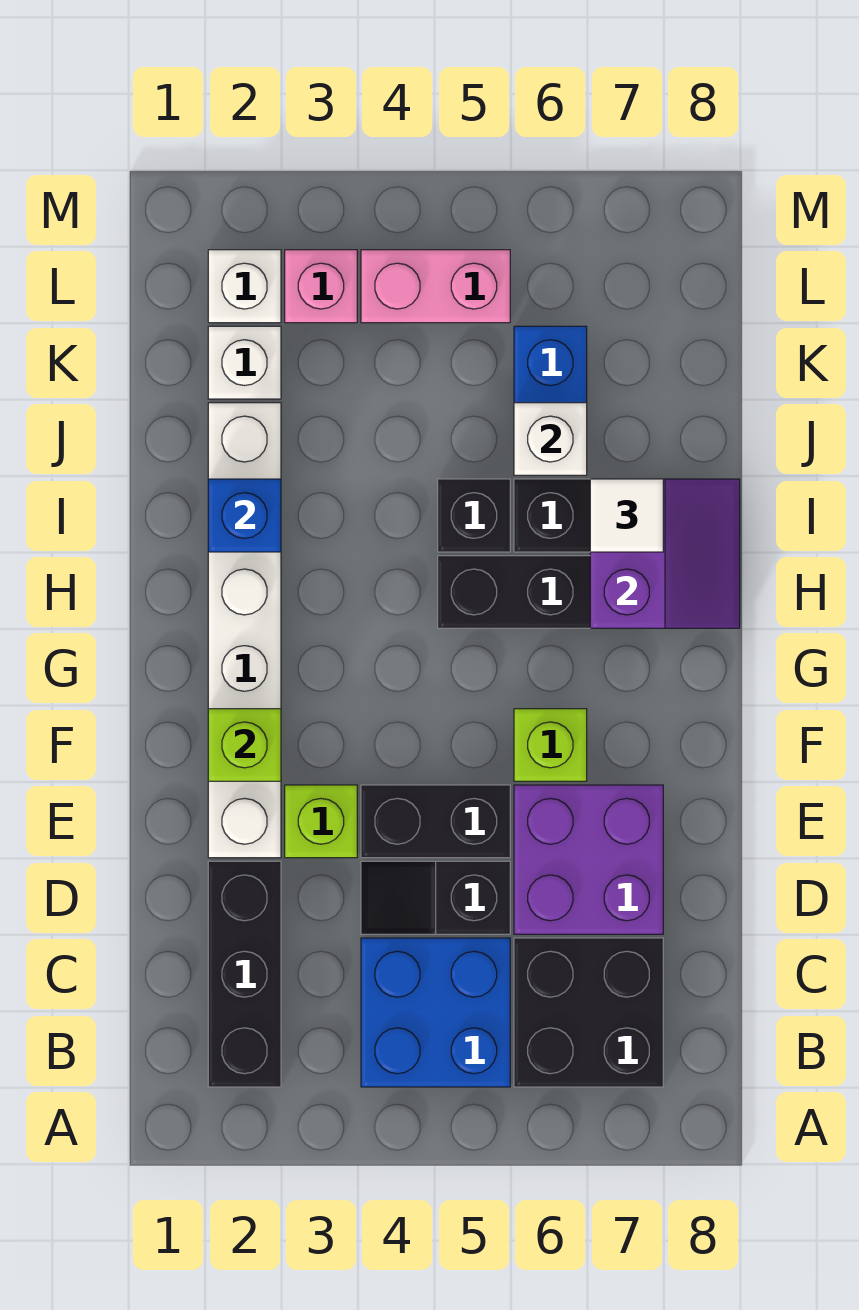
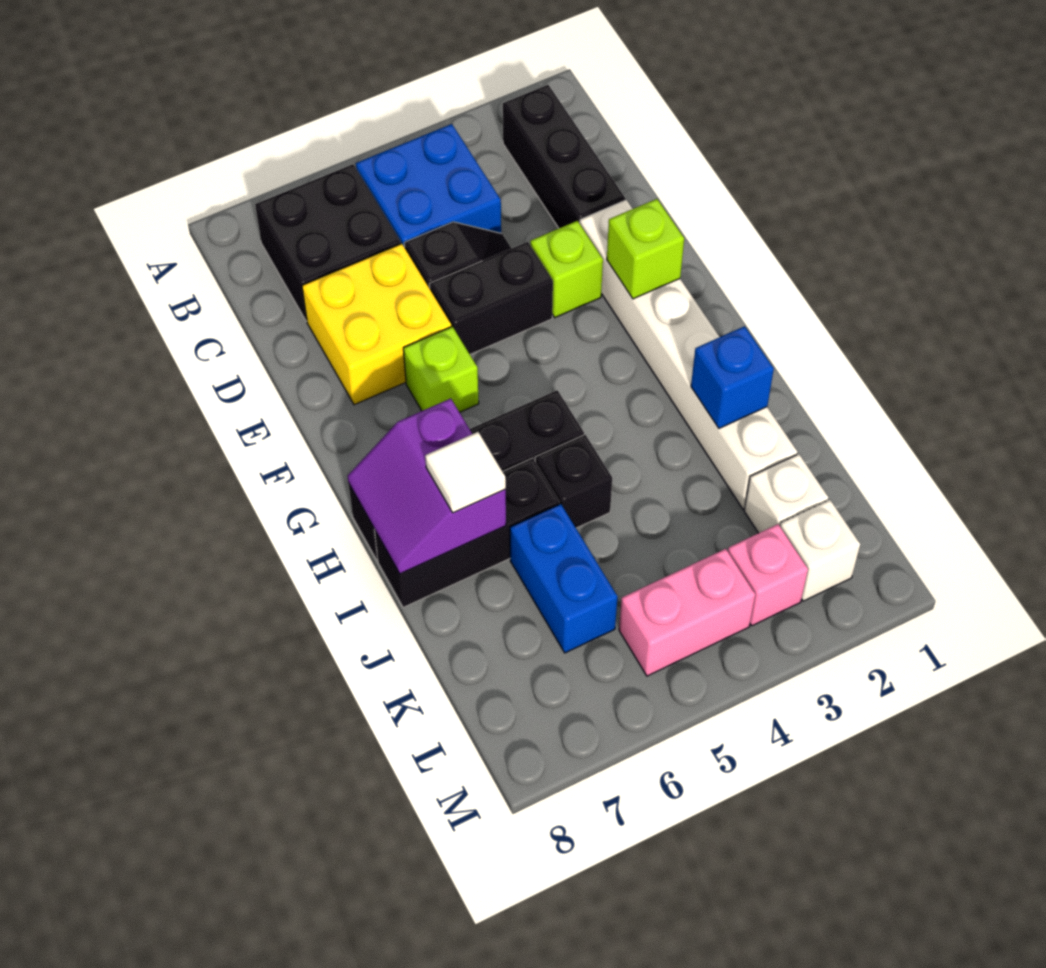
purple brick D6:E7 level 1 -> yellow brick D6:E7 level 1
white brick J6 level 2 -> none

